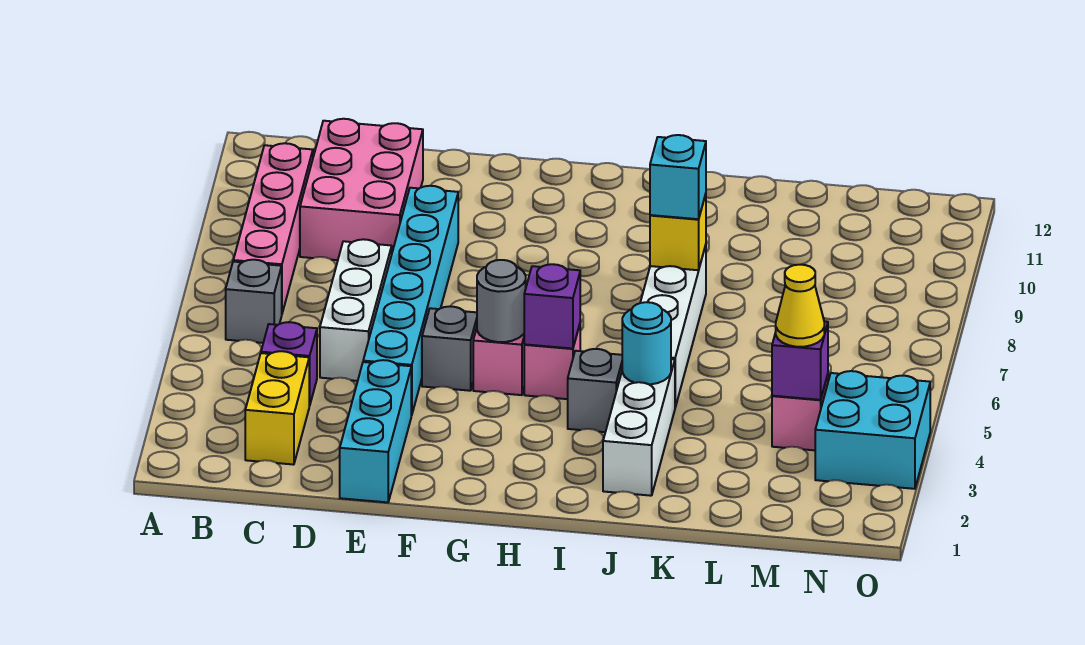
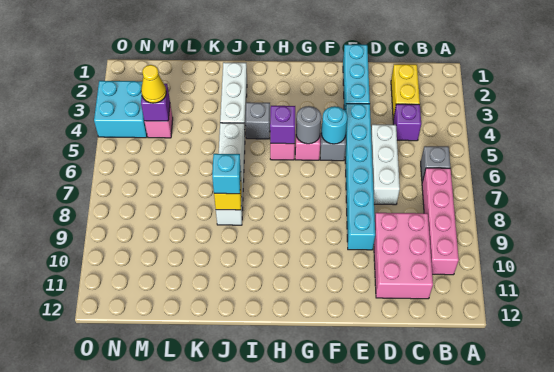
cyan round brick J4 level 2 -> cyan round brick F5 level 2

